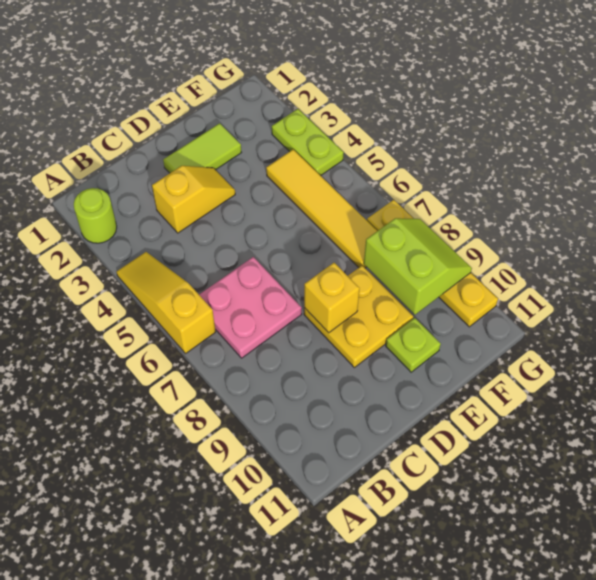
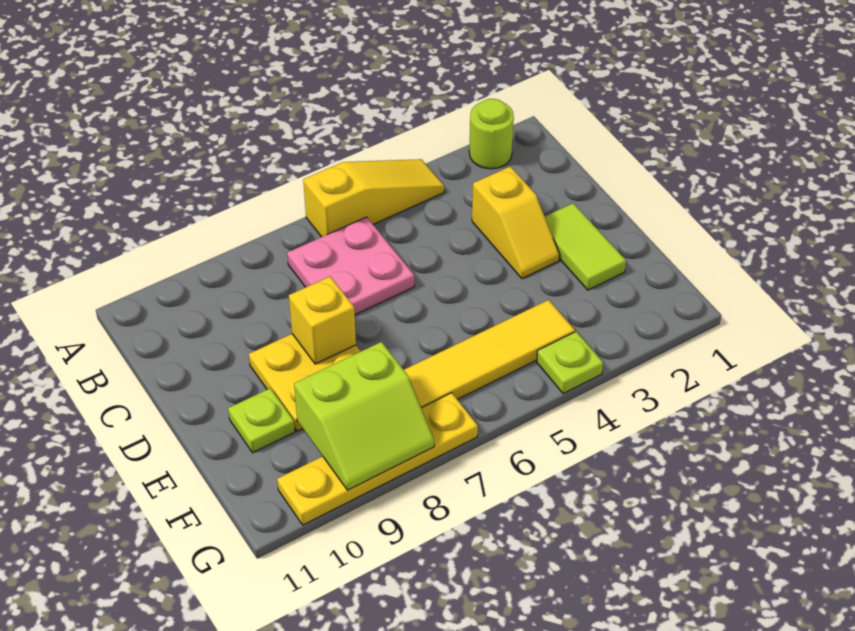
lime plate G3:G4 level 1 -> lime plate G4 level 1

